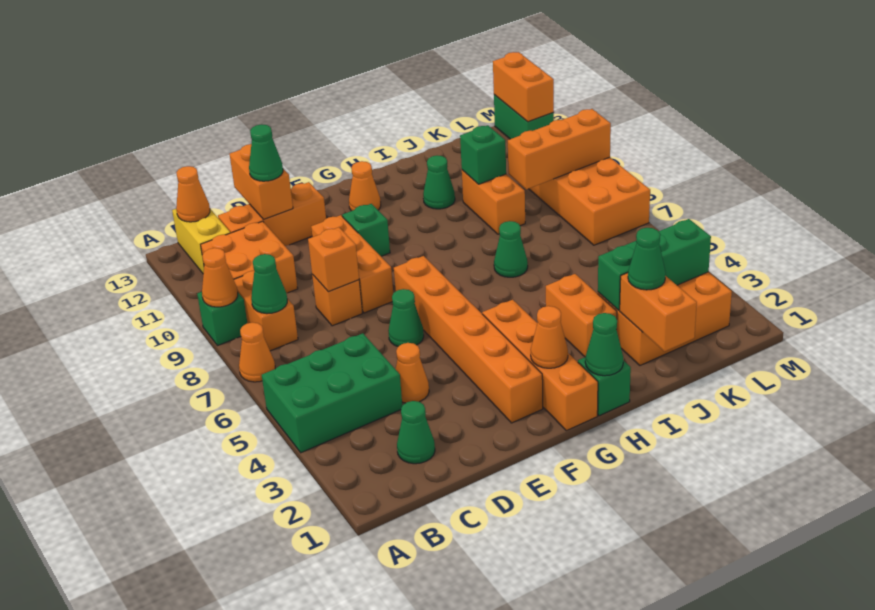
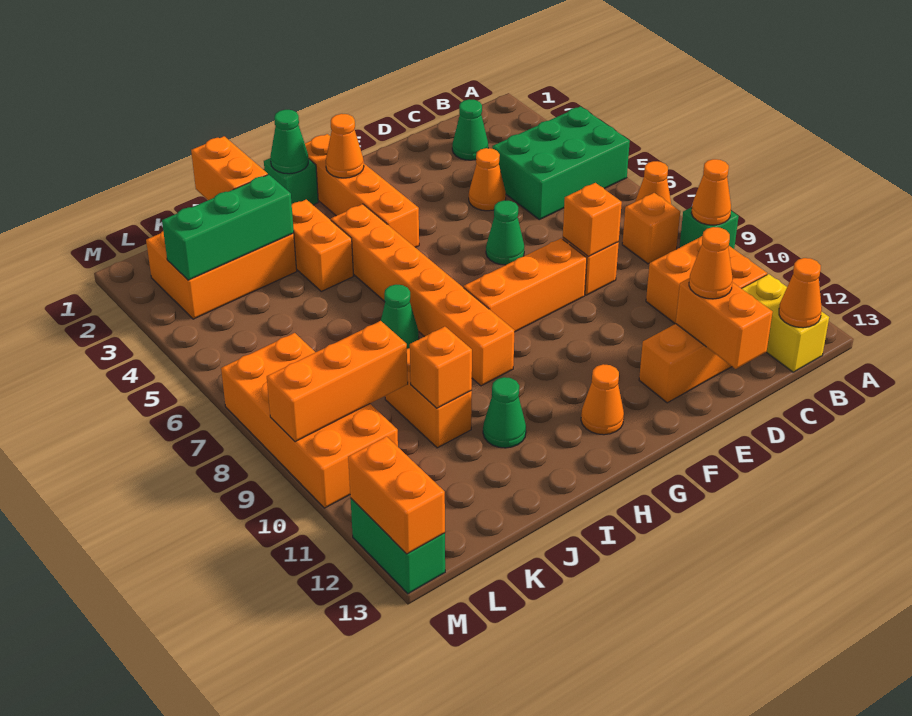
orange brick B8:B9 level 1 -> orange brick B8 level 1
green cone B8 level 2 -> none
green cone D12 level 3 -> orange cone D12 level 3
orange brick E8:E10 level 1 -> orange brick E8:G8 level 1
orange brick F2:F7 level 1 -> orange brick H4:H9 level 1
green brick F10 level 1 -> none
green cone J2 level 3 -> none
green brick J10 level 2 -> orange brick J10 level 2

